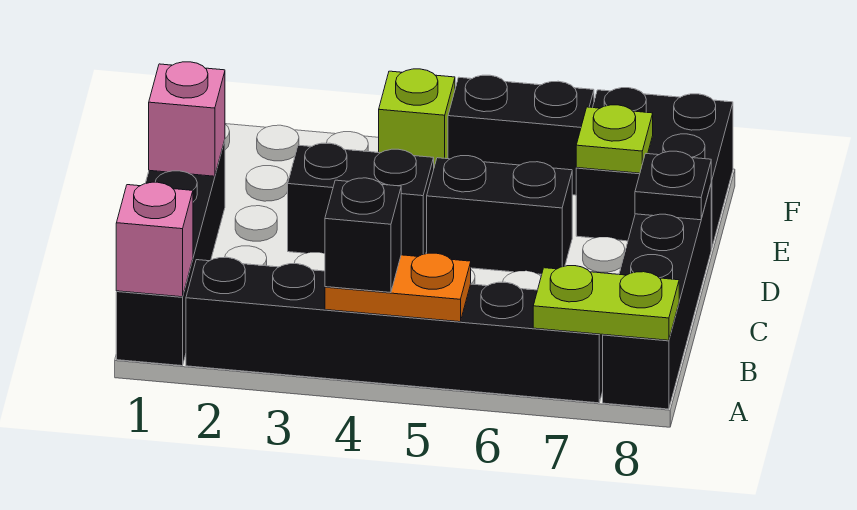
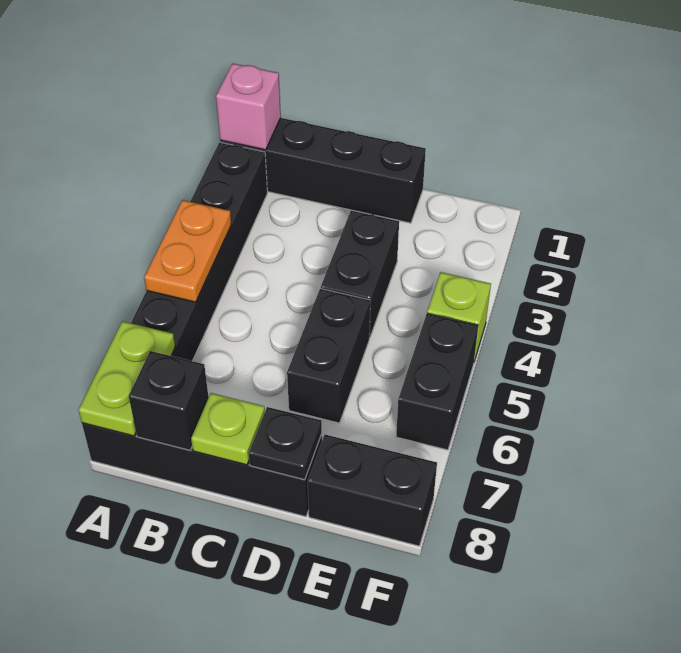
black brick A4 level 3 -> black brick B8 level 2
pink brick D1 level 2 -> none
black brick E7:F8 level 1 -> black brick E8:F8 level 1
lime plate E7 level 2 -> lime plate C8 level 2

